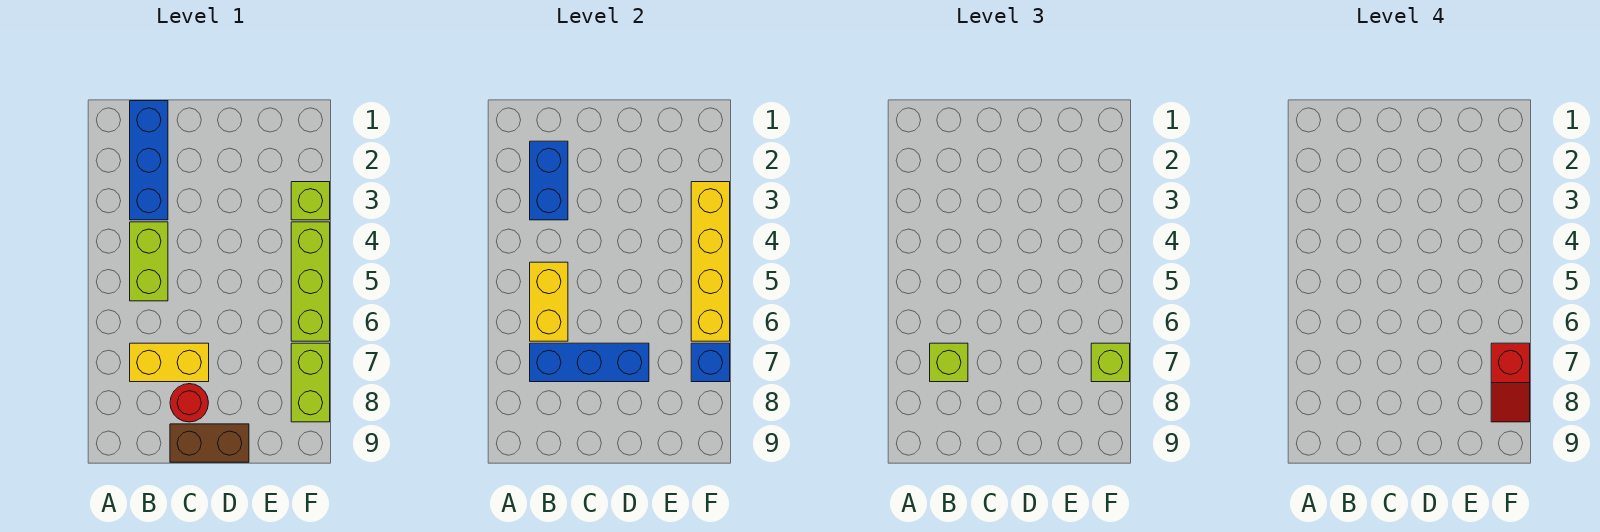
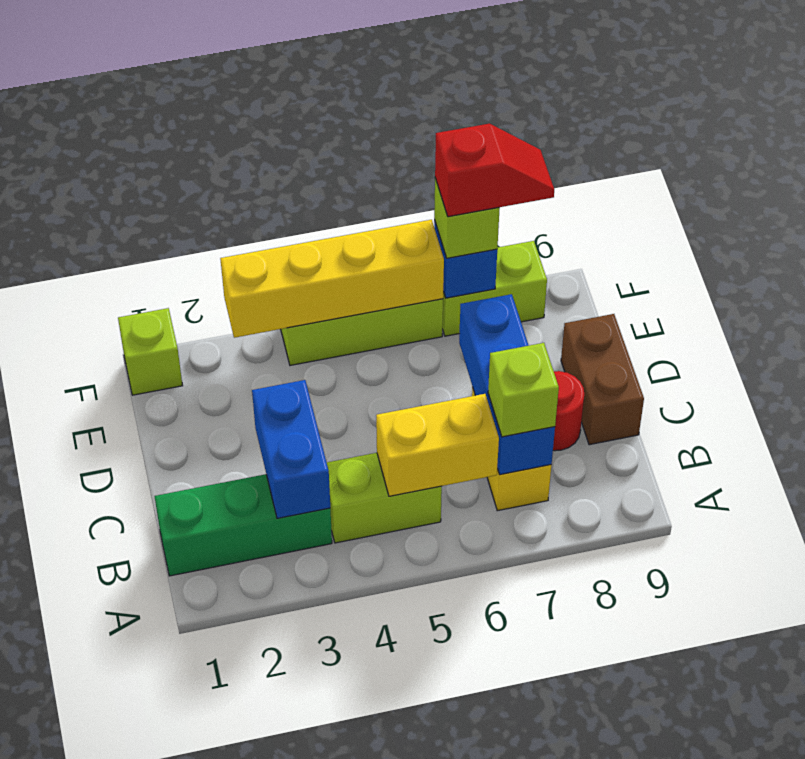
blue brick B1:B3 level 1 -> green brick B1:B3 level 1
blue brick B2:B3 level 2 -> blue brick B3:C3 level 2
lime brick F3 level 1 -> lime brick F1 level 1

